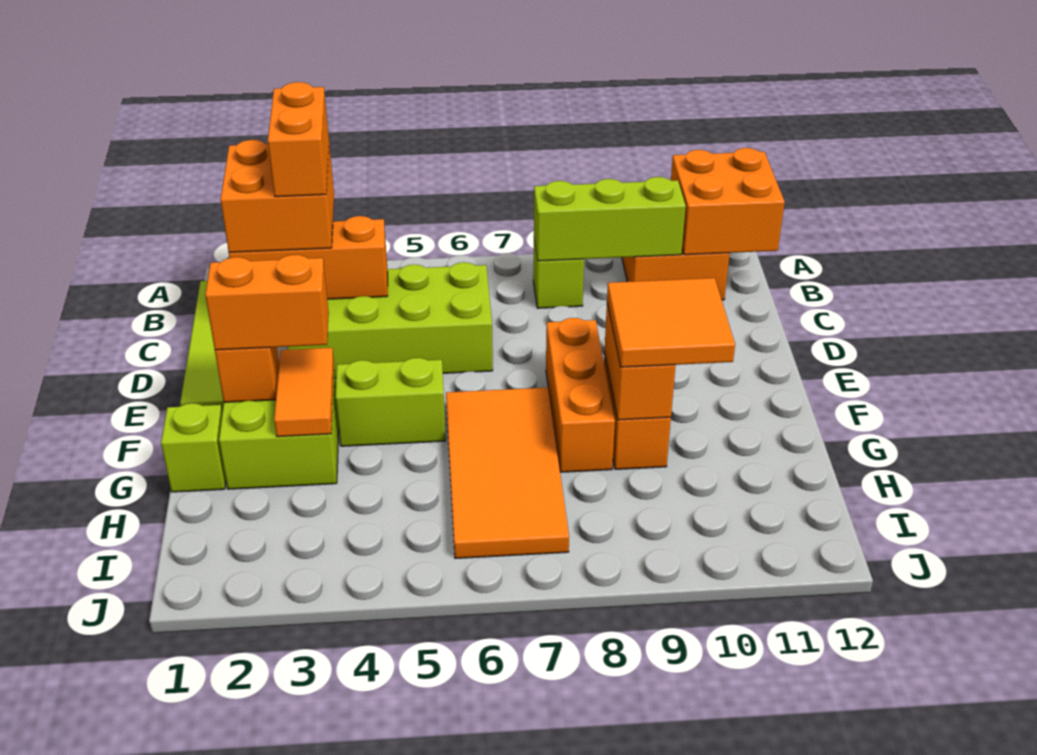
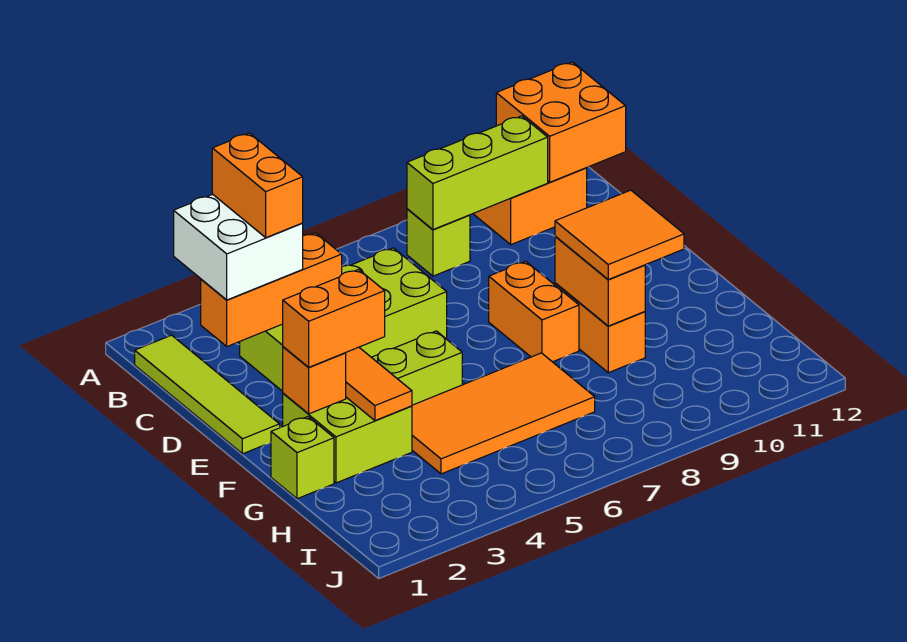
orange brick B2:C3 level 3 -> white brick B2:C3 level 3
orange brick E8:G8 level 1 -> orange brick E8:F8 level 1
orange tile F6:I7 level 1 -> orange tile G4:H7 level 1

